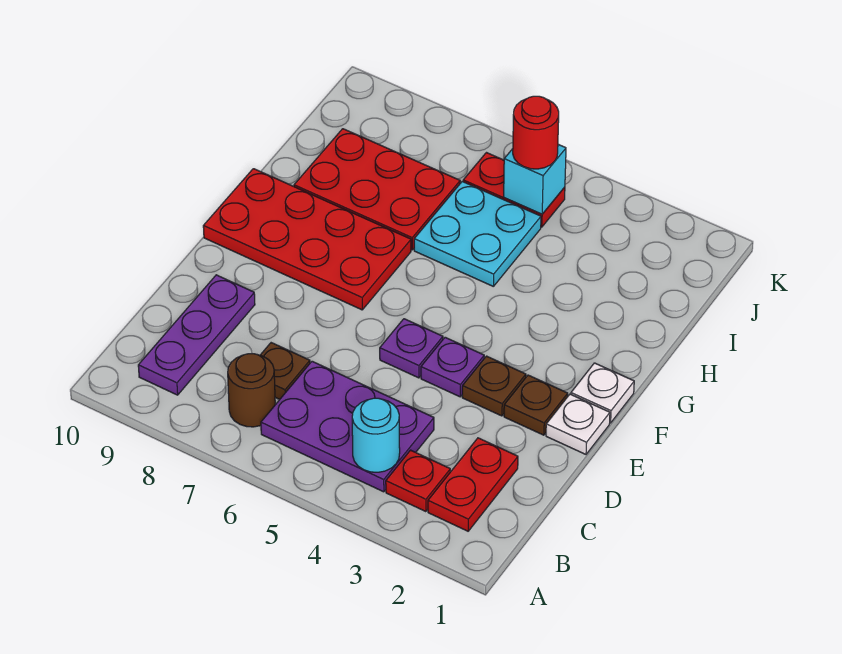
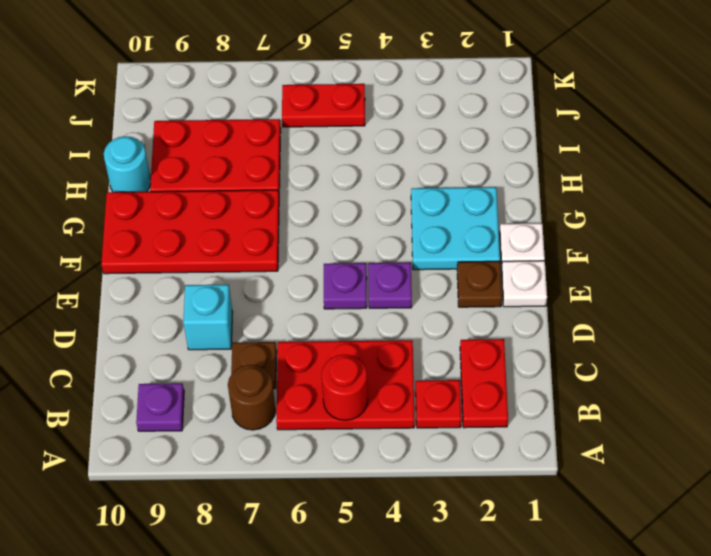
purple plate B4:C6 level 1 -> red plate B4:C6 level 1
cyan round brick B4 level 2 -> cyan round brick H10 level 1
purple plate B9:D9 level 1 -> purple plate B9 level 1
brown plate E3 level 1 -> none
cyan plate H5:I6 level 1 -> cyan plate F2:G3 level 1
cyan brick J5 level 2 -> cyan brick D8 level 1
red round brick J5 level 3 -> red round brick B5 level 2

